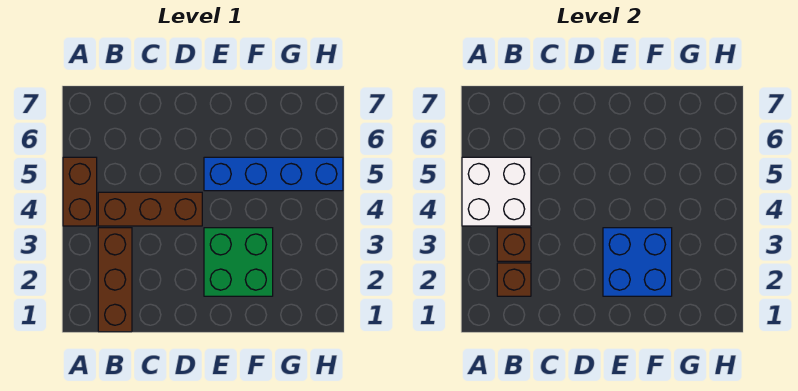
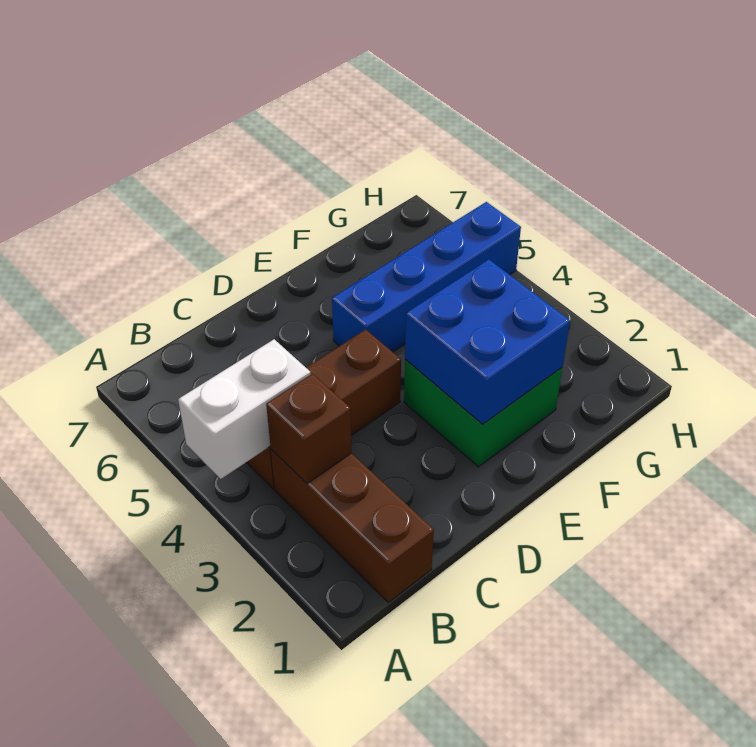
brown brick A4:A5 level 1 -> none
white brick A4:B5 level 2 -> white brick A4:B4 level 2
brown brick B2 level 2 -> none

